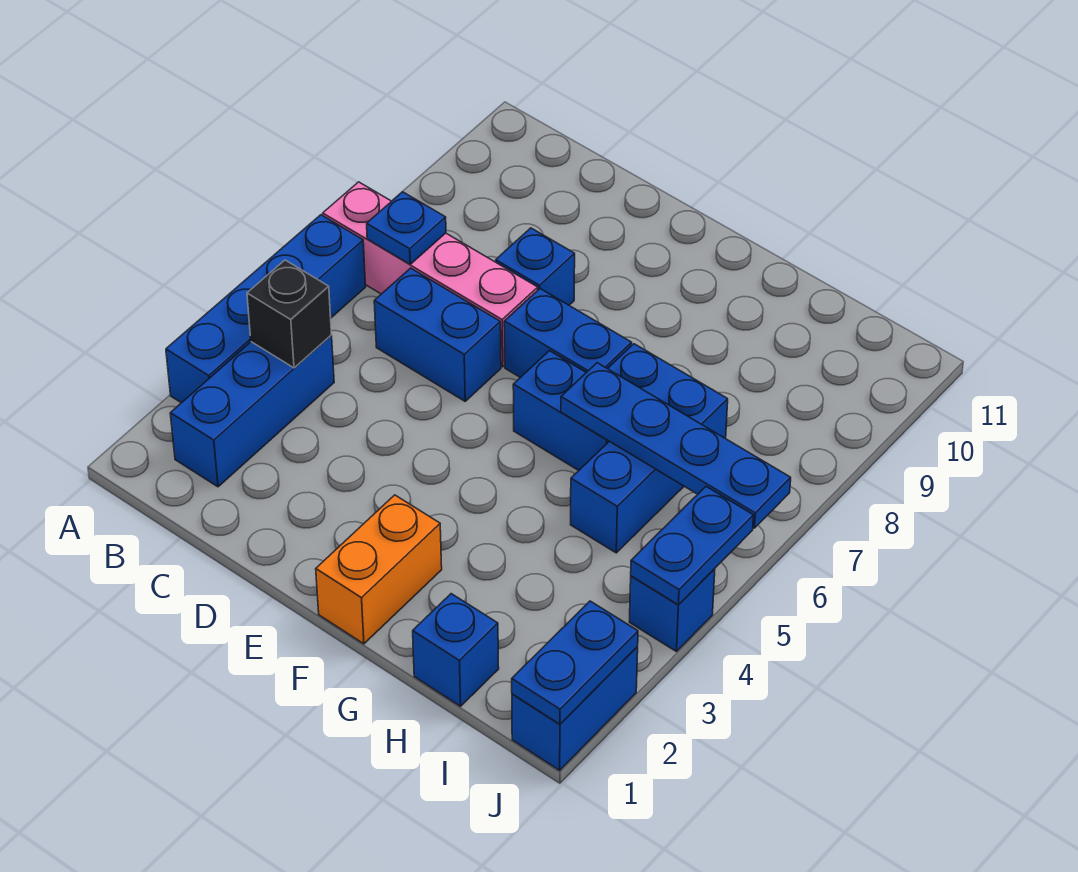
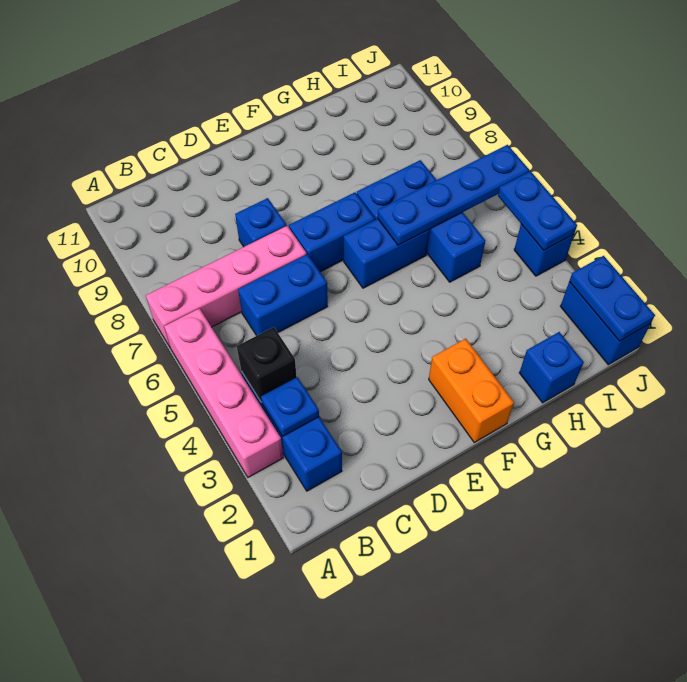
blue brick A3:A6 level 1 -> pink brick A3:A6 level 1
blue plate B7 level 2 -> blue plate B3 level 2

